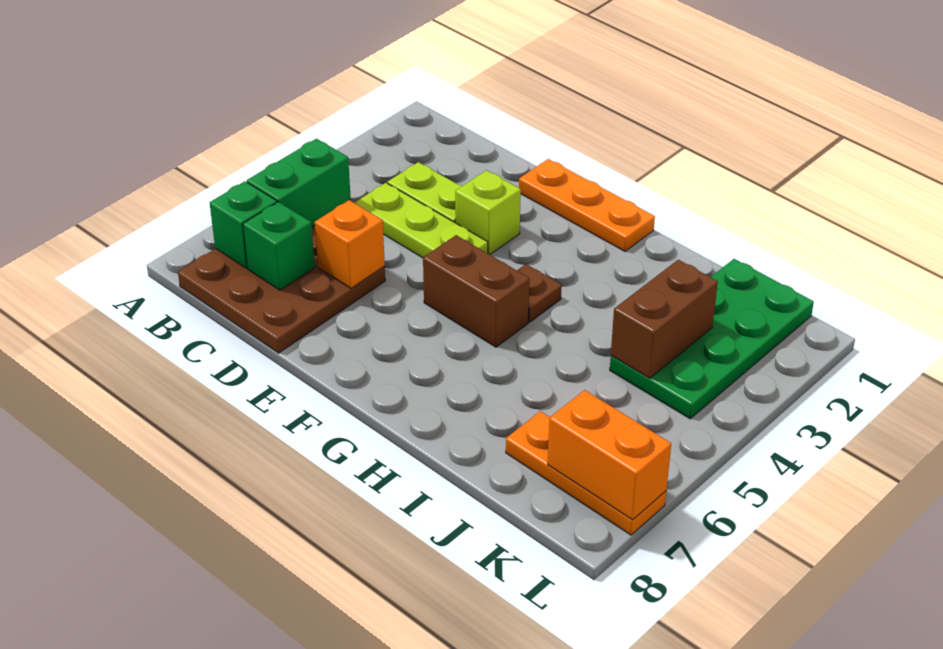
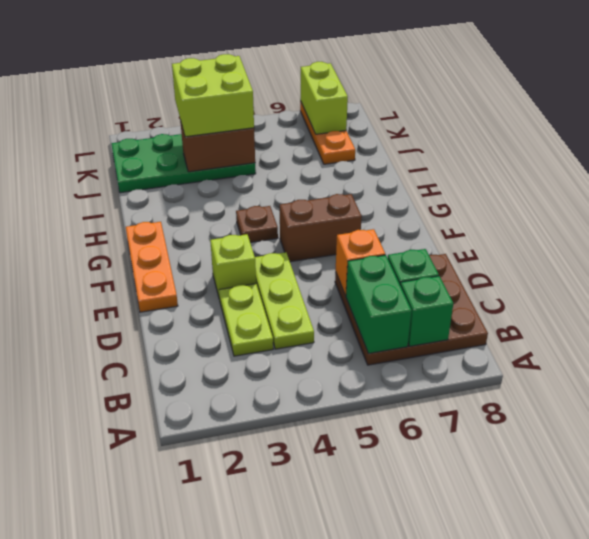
green brick B5:B6 level 2 -> green brick B6:C6 level 2
brown brick F5:G5 level 1 -> brown brick F5:F6 level 1
none -> lime brick J3:K4 level 3
orange brick K7:L7 level 2 -> lime brick K7:L7 level 2

